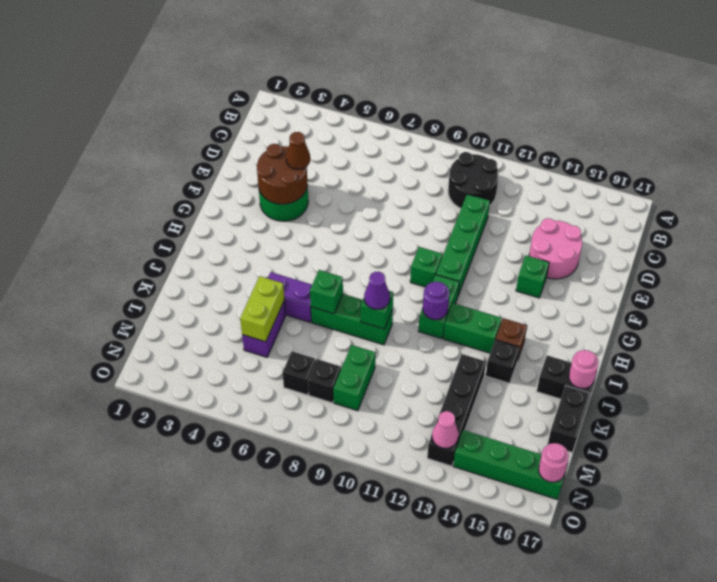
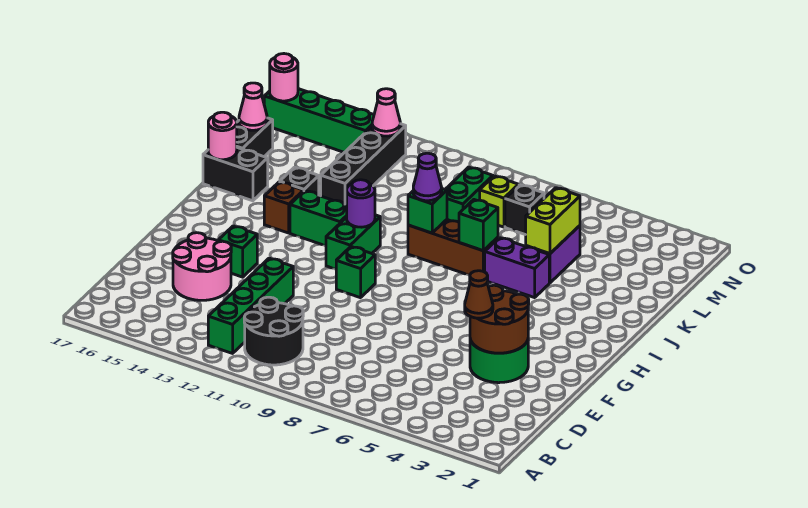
green brick D11:G11 level 1 -> green brick B12:E12 level 1
green brick J7:J9 level 1 -> brown brick J7:J9 level 1
none -> pink cone L17 level 2
black brick M8 level 1 -> lime brick M8 level 1

